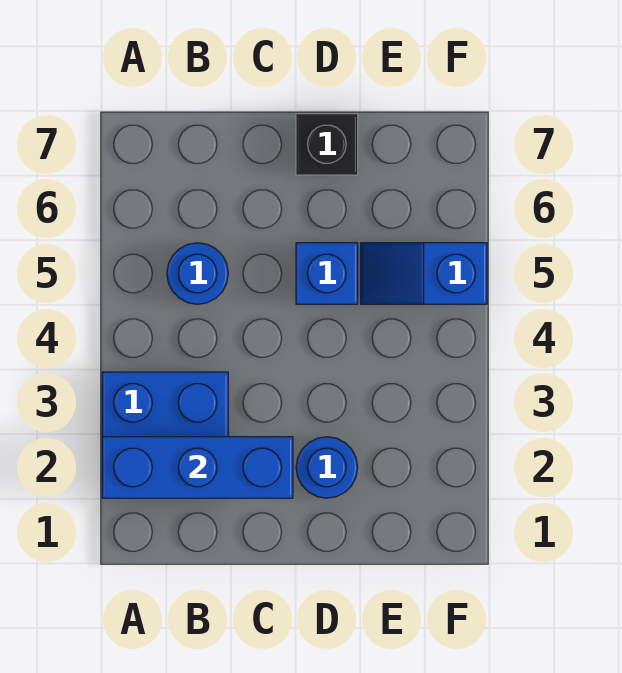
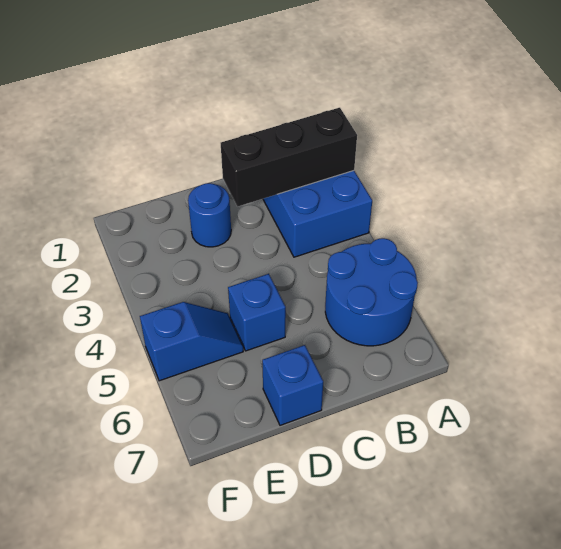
blue brick A2:C2 level 2 -> black brick A2:C2 level 2
blue round brick B5 level 1 -> blue round brick A5:B6 level 1
black brick D7 level 1 -> blue brick D7 level 1

